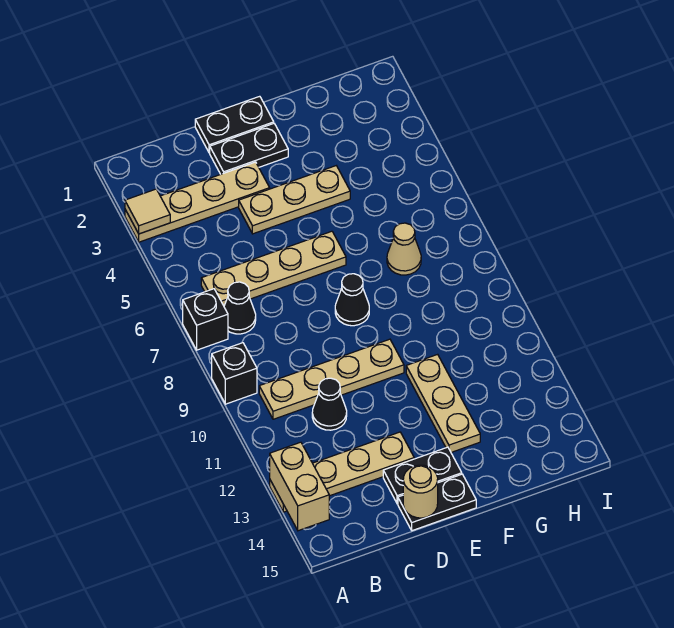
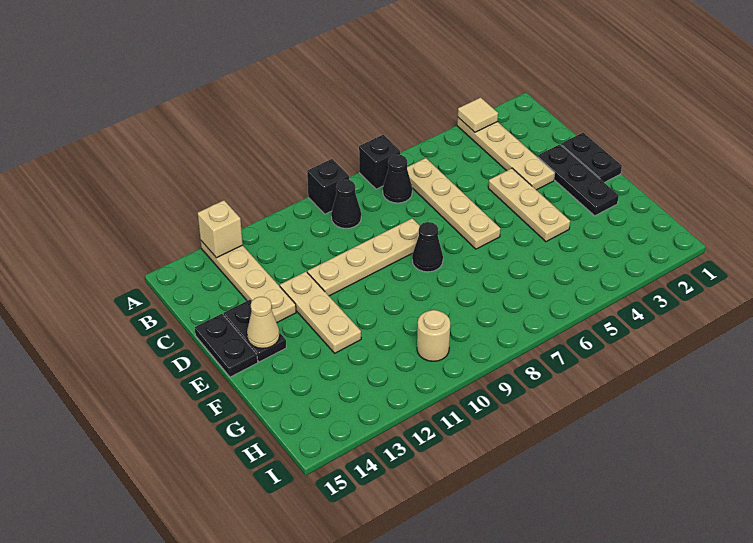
tan brick A13:A14 level 2 -> tan brick A13 level 2
tan plate B10:E10 level 1 -> tan plate D8:D11 level 1
black cone C11 level 1 -> black cone B9 level 1
black plate D2:E2 level 1 -> black plate D2:F2 level 1
tan round brick D15 level 2 -> tan round brick H10 level 1
tan plate F11:F13 level 1 -> tan plate D12:F12 level 1
tan cone G7 level 1 -> tan cone E14 level 2

